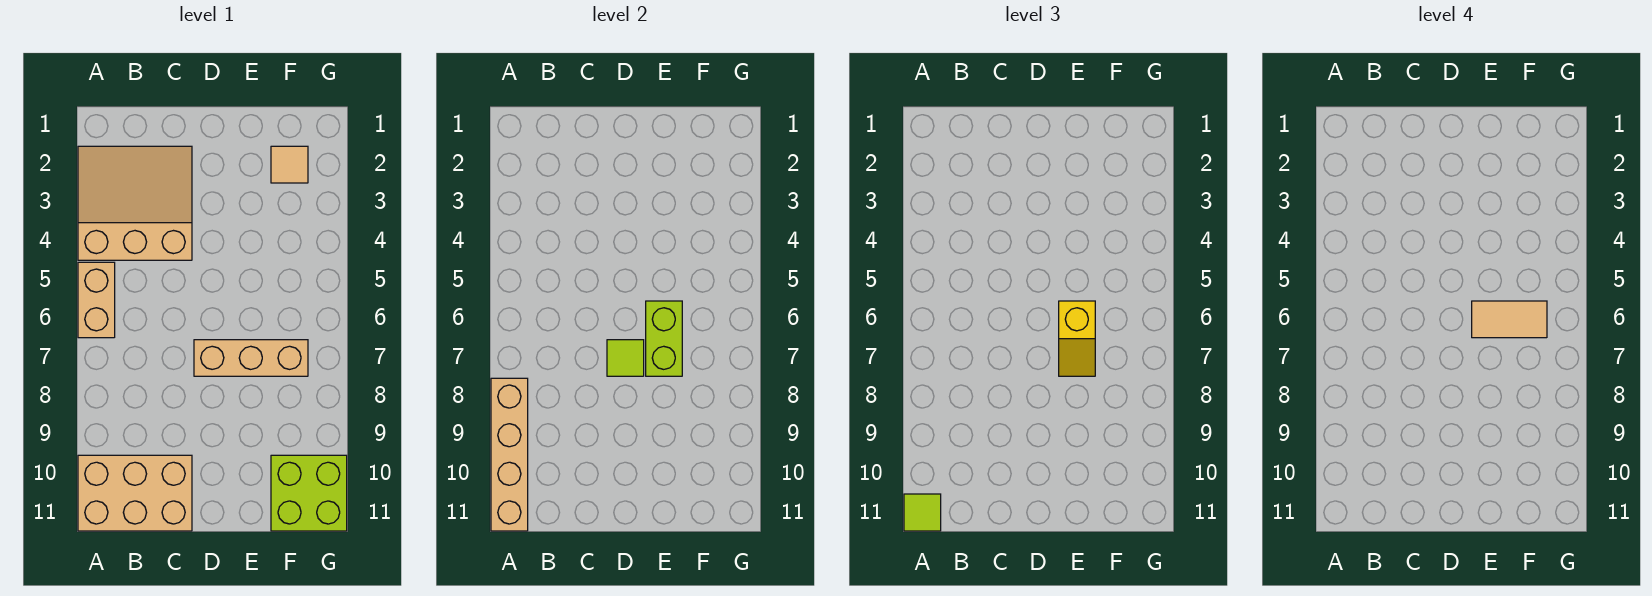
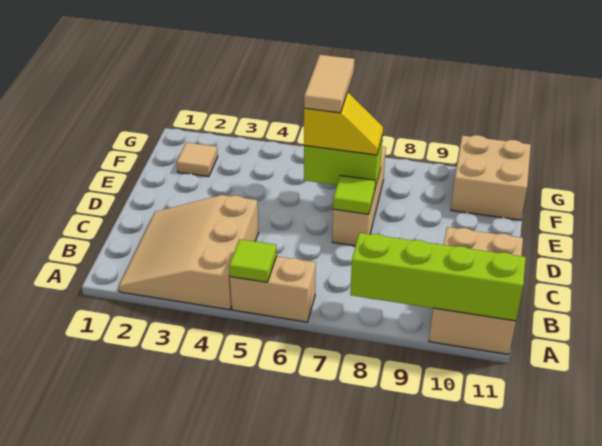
tan brick A8:A11 level 2 -> lime brick A8:A11 level 2
lime tile A11 level 3 -> lime tile A5 level 2
lime brick F10:G11 level 1 -> tan brick F10:G11 level 1

